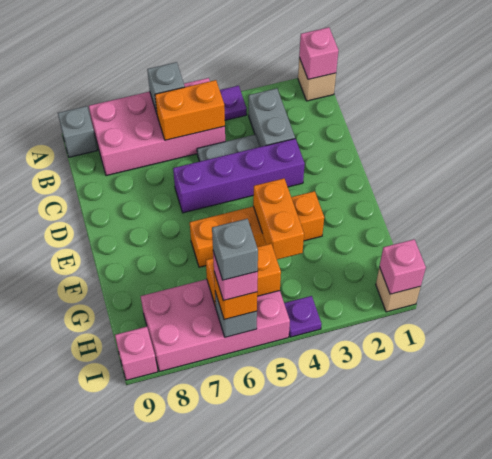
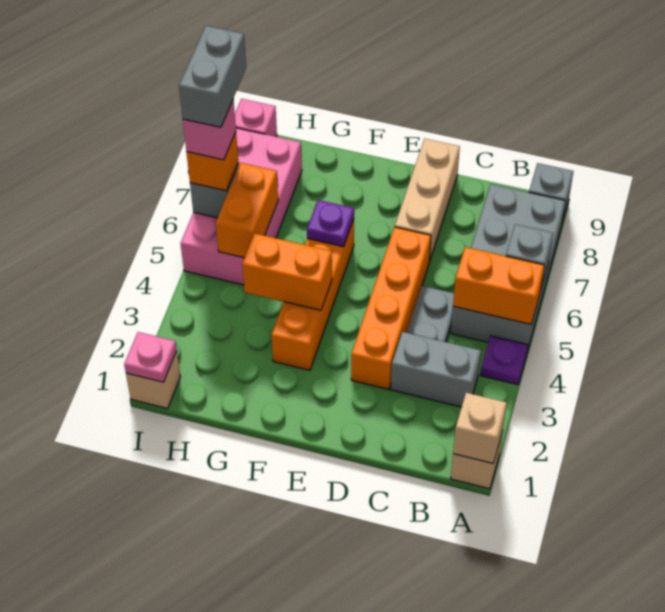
pink brick A1 level 2 -> tan brick A1 level 2
pink brick A5:B8 level 1 -> grey brick A5:B8 level 1
orange brick B5:B6 level 2 -> orange brick A5:B5 level 2
purple brick D3:D6 level 1 -> orange brick D3:D6 level 1
none -> tan brick D7:D9 level 1
pink brick I1 level 2 -> pink plate I1 level 2
purple plate I4 level 1 -> purple plate F6 level 2
grey brick I6 level 5 -> grey brick I6:I7 level 5

